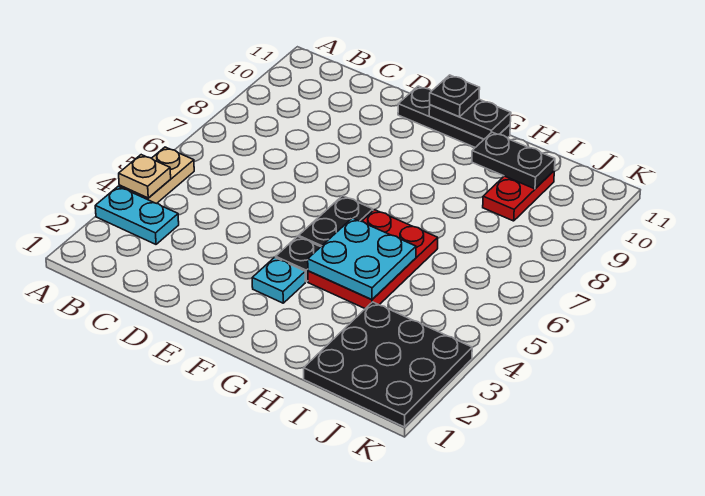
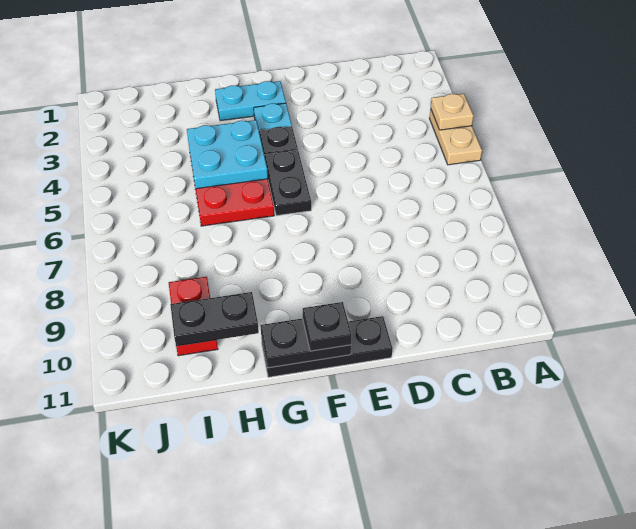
cyan plate A3:B3 level 1 -> cyan plate F2:G2 level 1
black plate I1:K3 level 1 -> none

